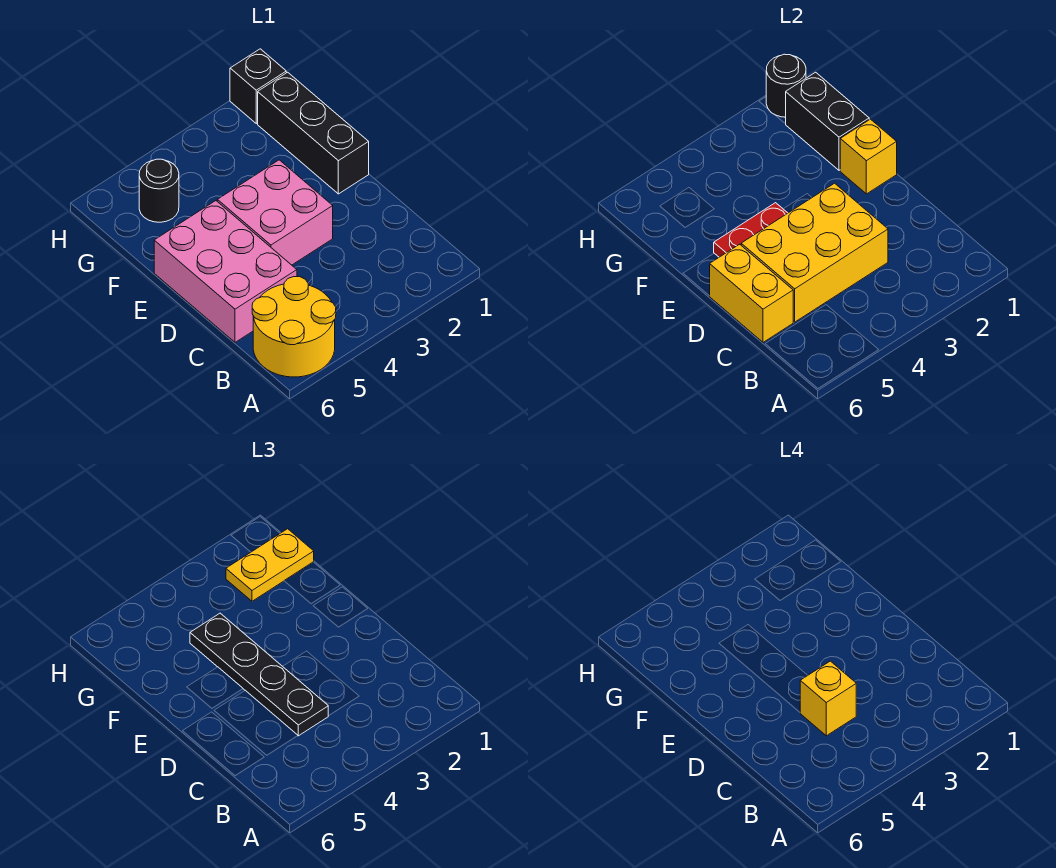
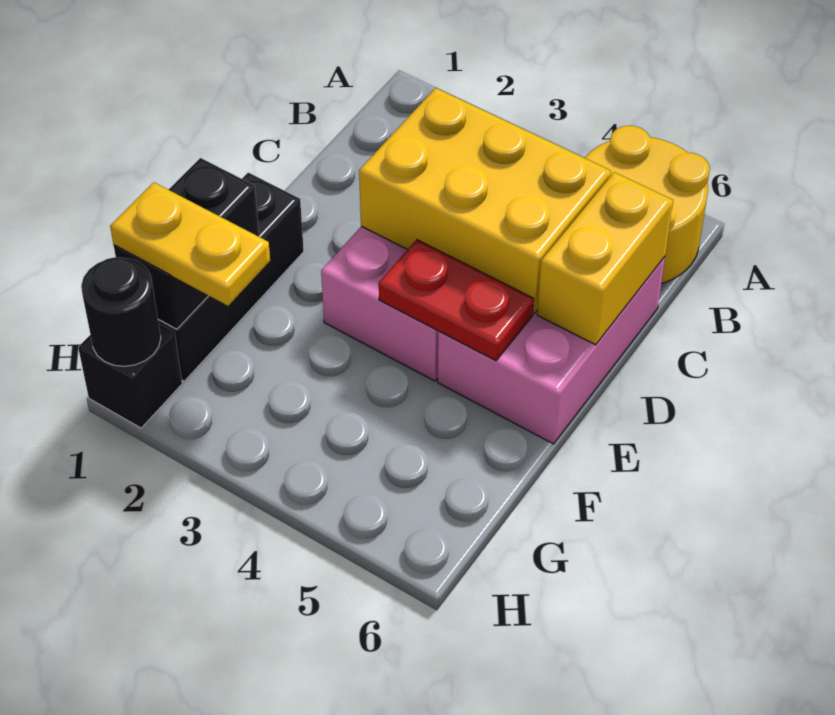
black plate C4:F4 level 3 -> none
yellow brick C4 level 4 -> none
yellow brick E1 level 2 -> none
black round brick G5 level 1 -> none

